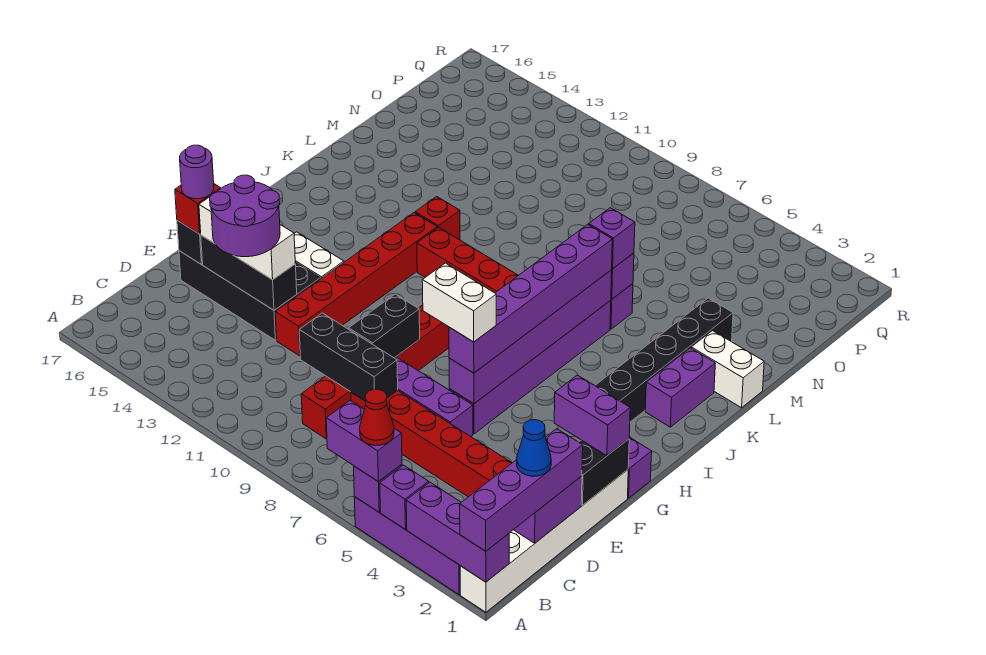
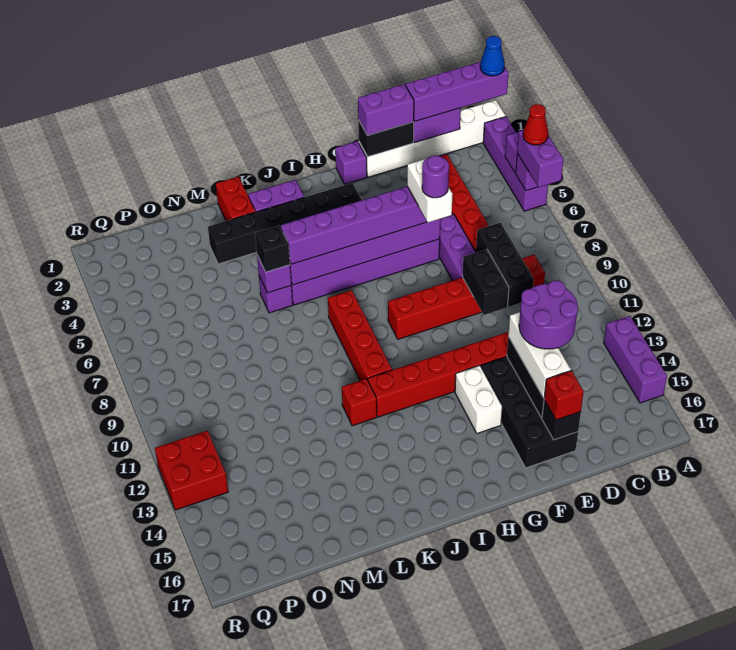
purple brick A1:A3 level 2 -> purple brick A13:A15 level 1
blue cone C1 level 4 -> blue cone A1 level 4
black brick E9:F9 level 2 -> black brick E9:E10 level 2
purple round brick E16 level 4 -> purple round brick F7 level 5
purple brick F1:F2 level 3 -> purple brick E1:F1 level 3
white brick L1:L2 level 1 -> red brick L1:L2 level 1
purple brick L6 level 3 -> black brick L6 level 3
none -> red brick Q12:R13 level 1

